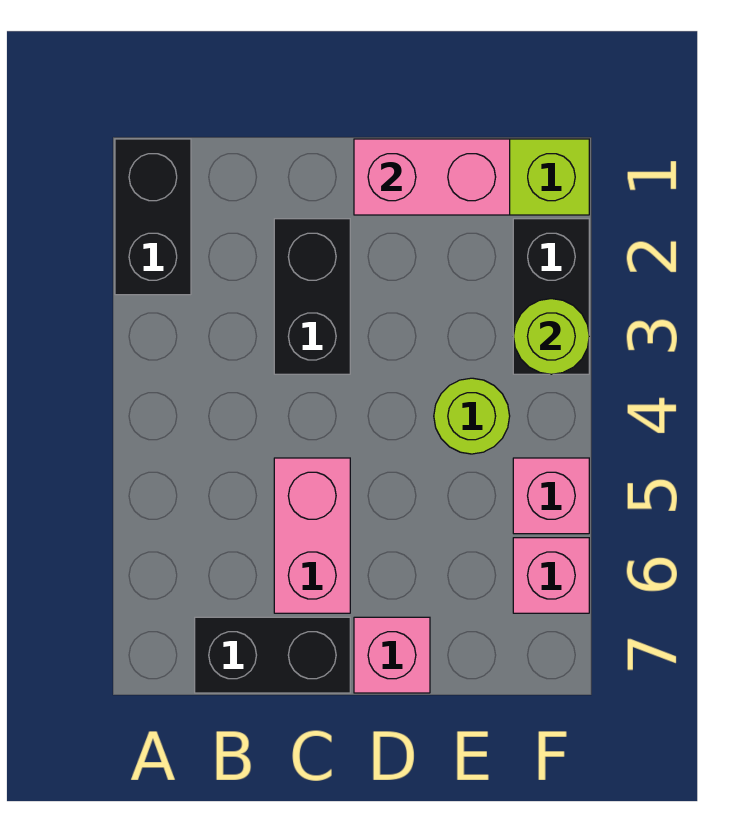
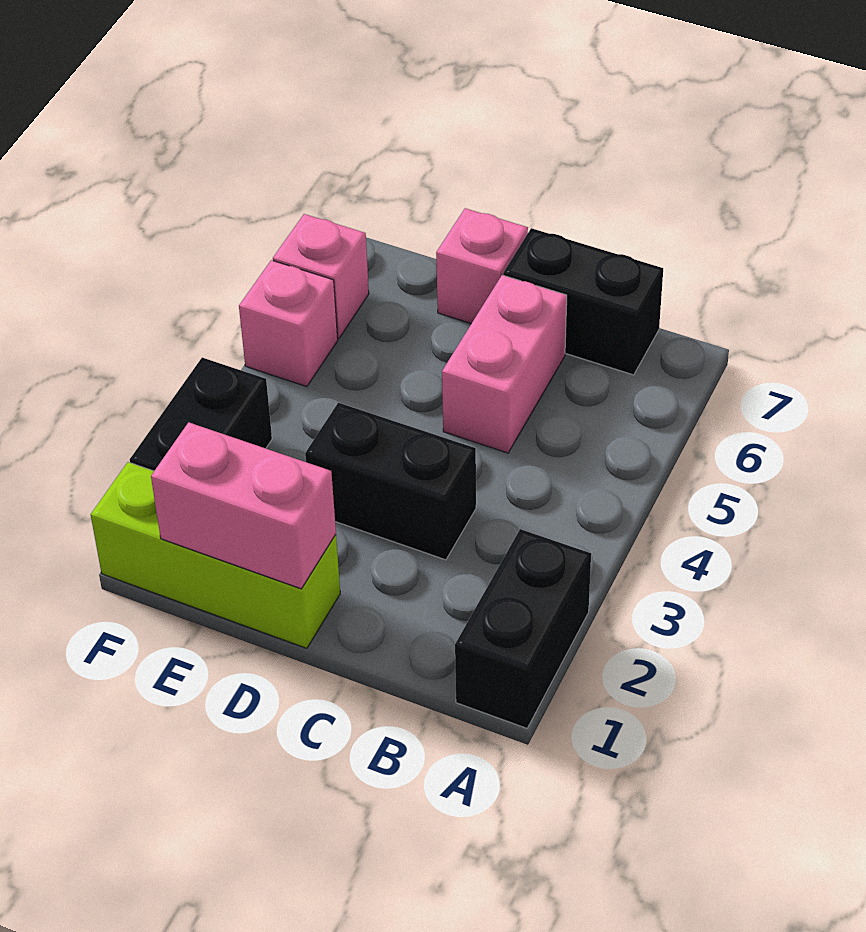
black brick C2:C3 level 1 -> black brick C3:D3 level 1
lime round brick E4 level 1 -> none
lime round brick F3 level 2 -> none

